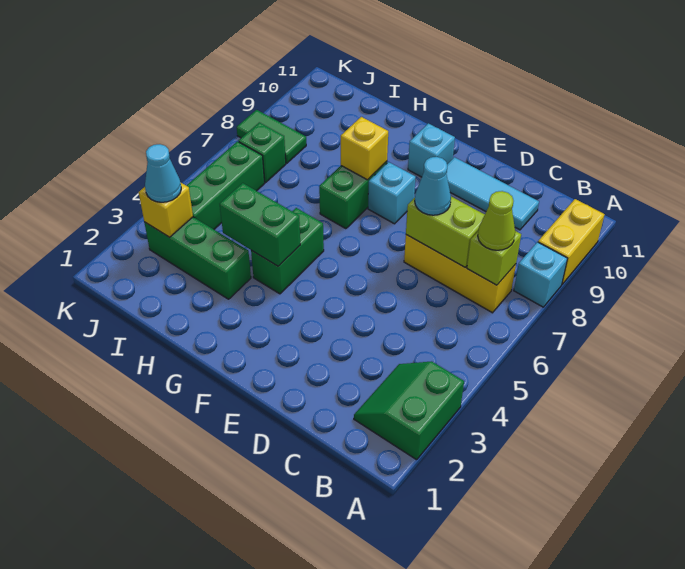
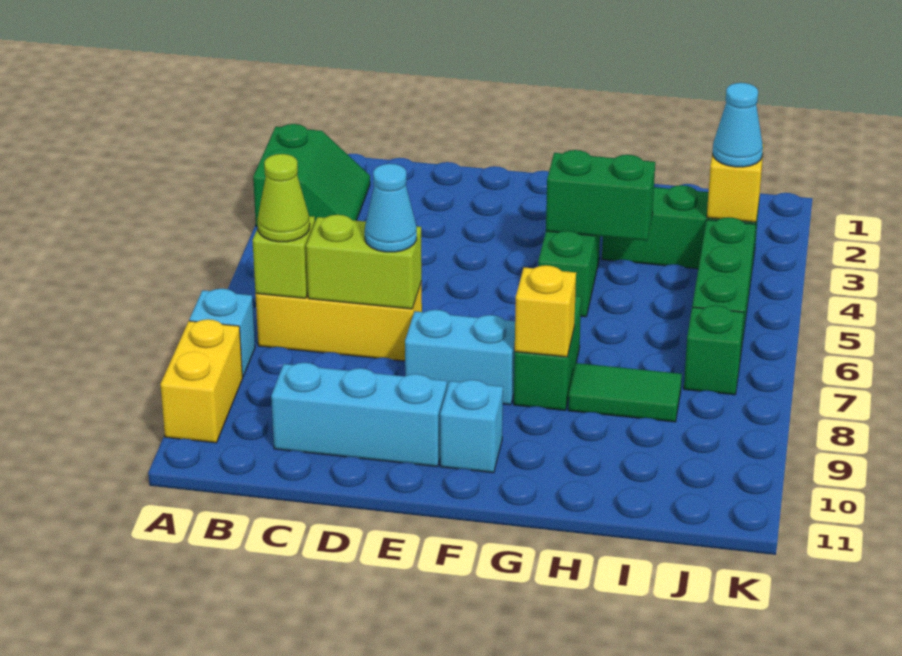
cyan tile C10:E10 level 1 -> cyan brick C10:E10 level 1
cyan brick F8 level 1 -> cyan brick E8:F8 level 1
green tile J8:K8 level 1 -> green tile H8:I8 level 1

